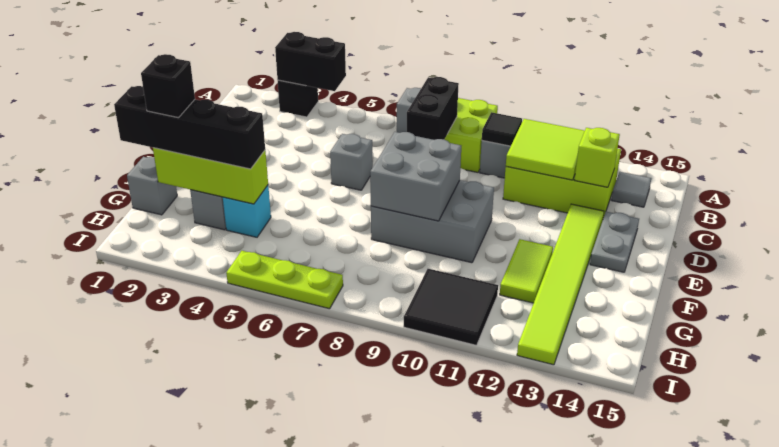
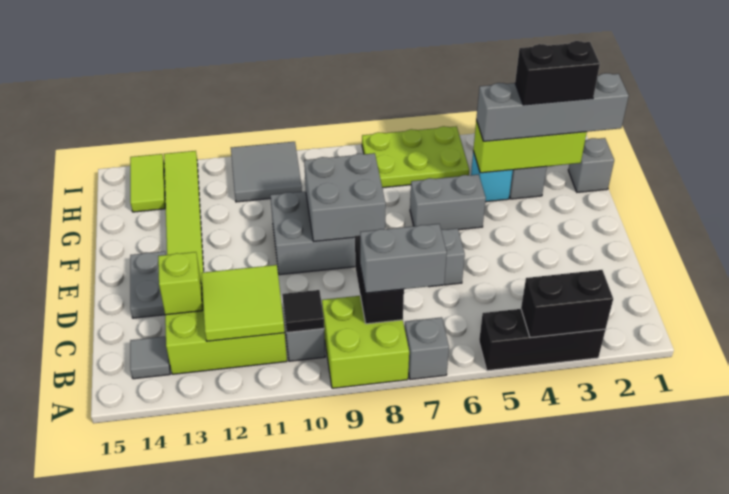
black brick A3 level 1 -> black brick A3:A5 level 1
none -> grey brick B7:B8 level 3
none -> grey brick F5:F6 level 1
lime tile F12:G12 level 1 -> lime tile H14:I14 level 1
black brick G1:G4 level 3 -> grey brick G1:G4 level 3
black brick G2 level 4 -> black brick G2:G3 level 4
black tile H10:I11 level 1 -> grey tile H10:I11 level 1
lime plate I5:I7 level 1 -> lime plate H5:I7 level 1

